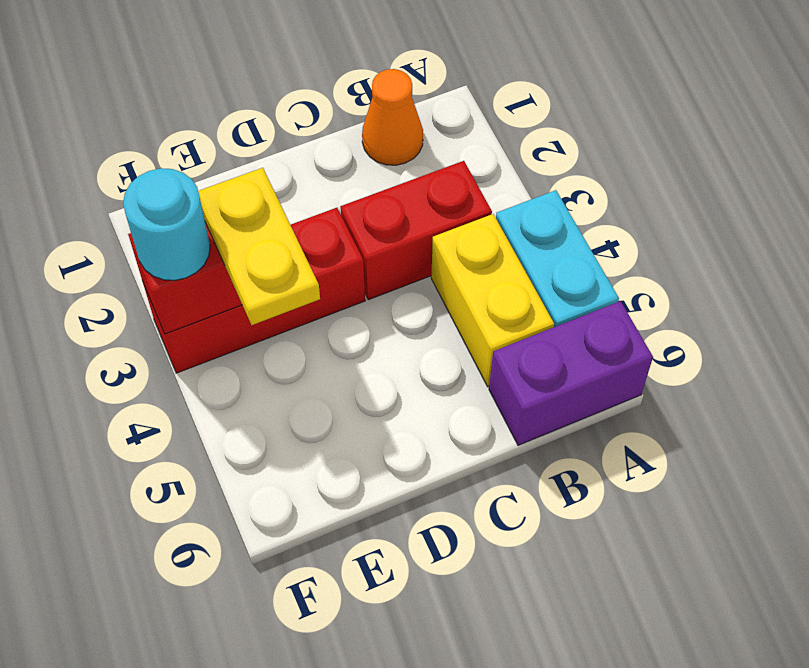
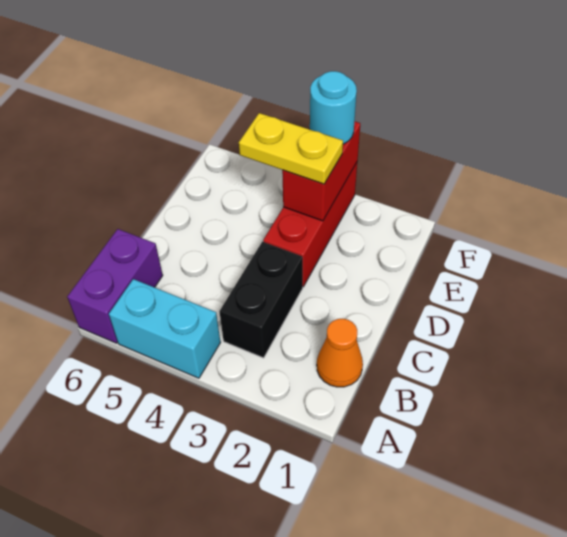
red brick B3:C3 level 1 -> black brick B3:C3 level 1
yellow brick B4:B5 level 1 -> none

